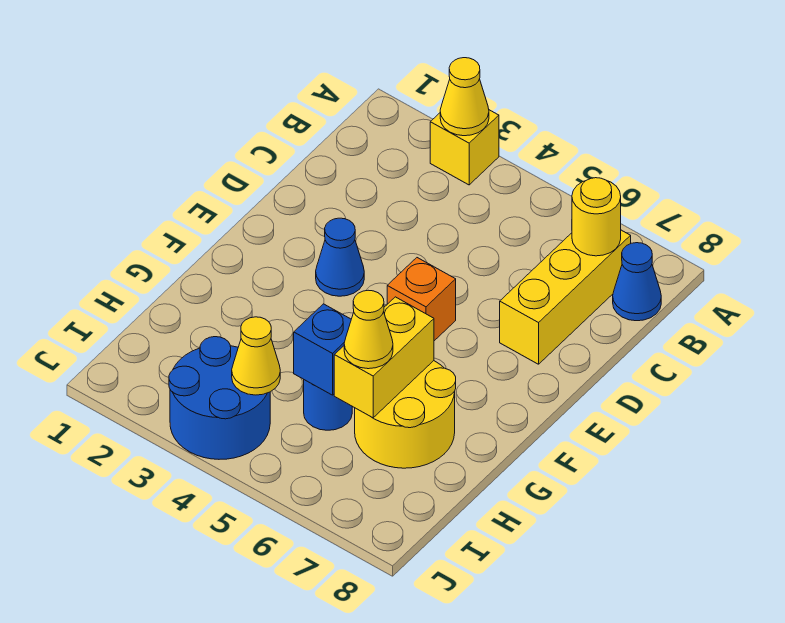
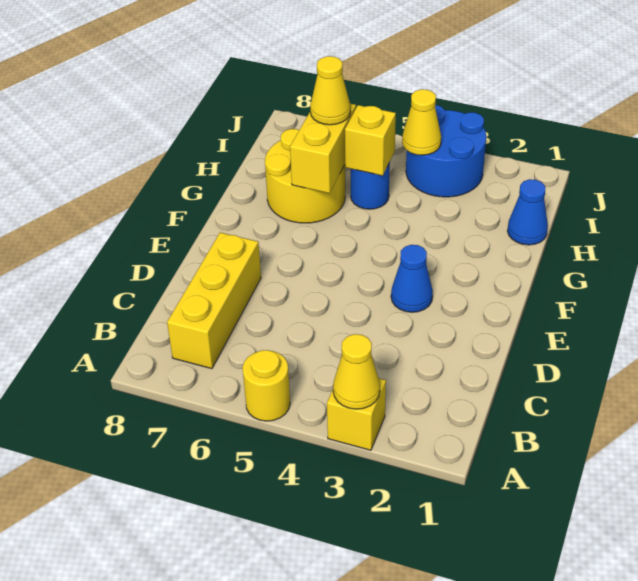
yellow round brick B7 level 2 -> yellow round brick A5 level 1
blue cone B8 level 1 -> blue cone H1 level 1
orange brick E5 level 1 -> none
blue brick H5 level 2 -> yellow brick H5 level 2

